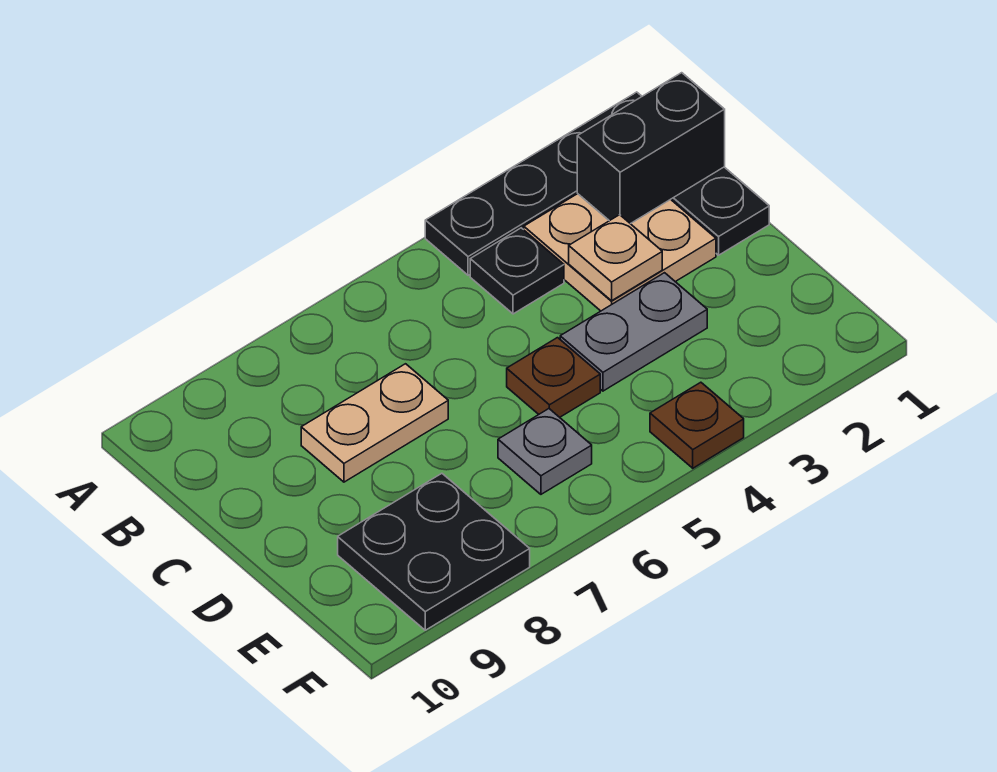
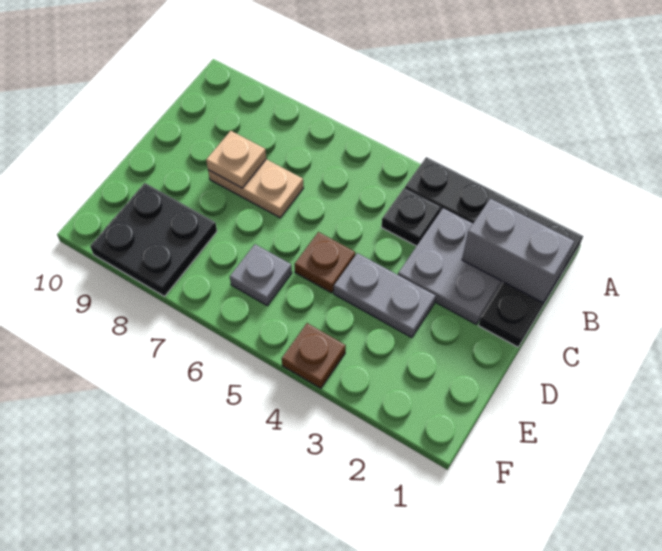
black brick B1:B2 level 2 -> grey brick B1:B2 level 2
tan plate B2:C3 level 1 -> grey plate B2:C3 level 1
tan plate C3 level 2 -> tan plate C8 level 2

